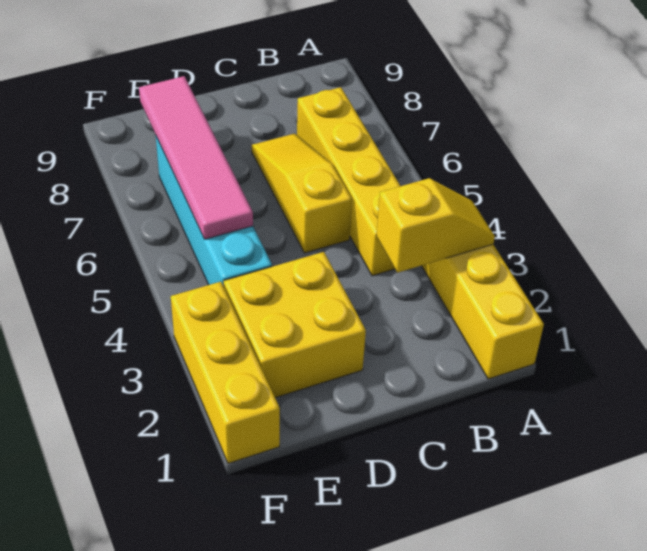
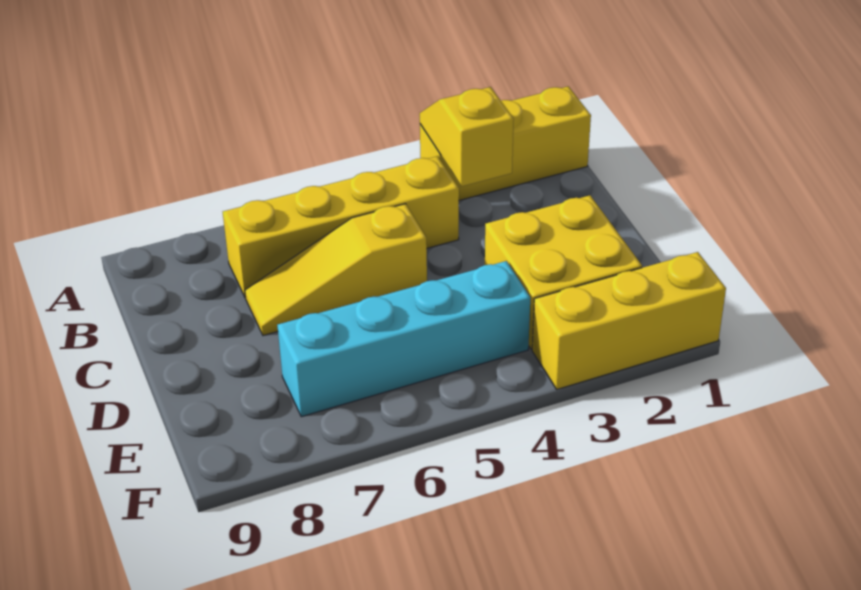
pink tile E5:E8 level 2 -> none

